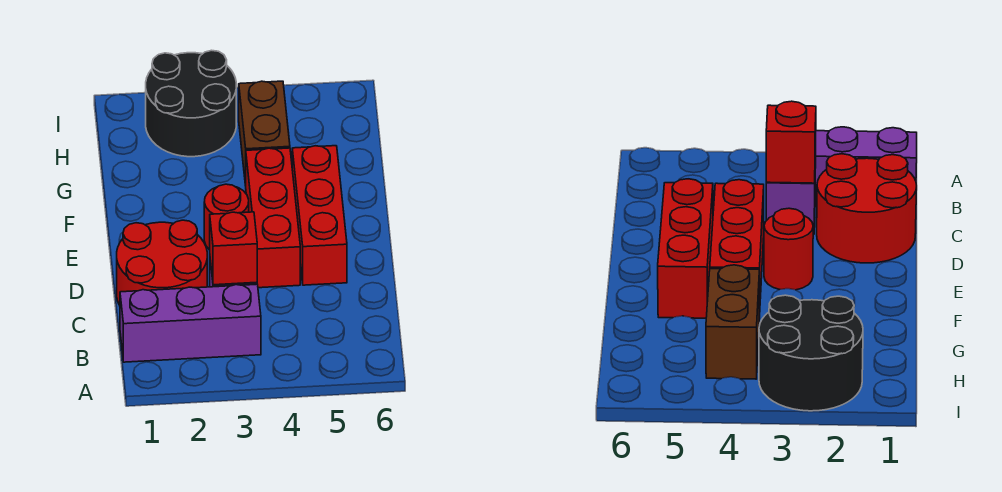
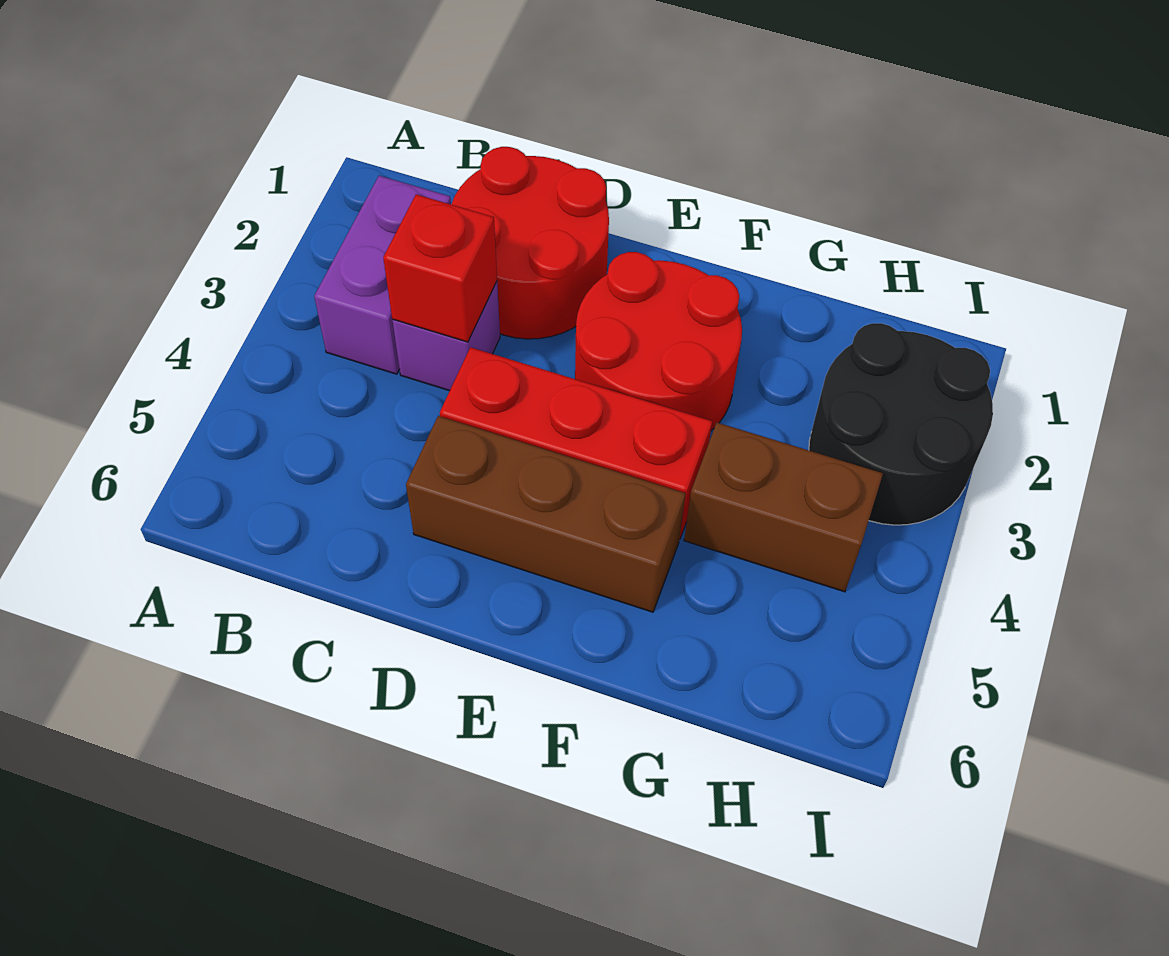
purple brick B1:B3 level 1 -> purple brick B2:B3 level 1
red brick D5:F5 level 1 -> brown brick D5:F5 level 1
red round brick E3 level 1 -> red round brick E2:F3 level 1

